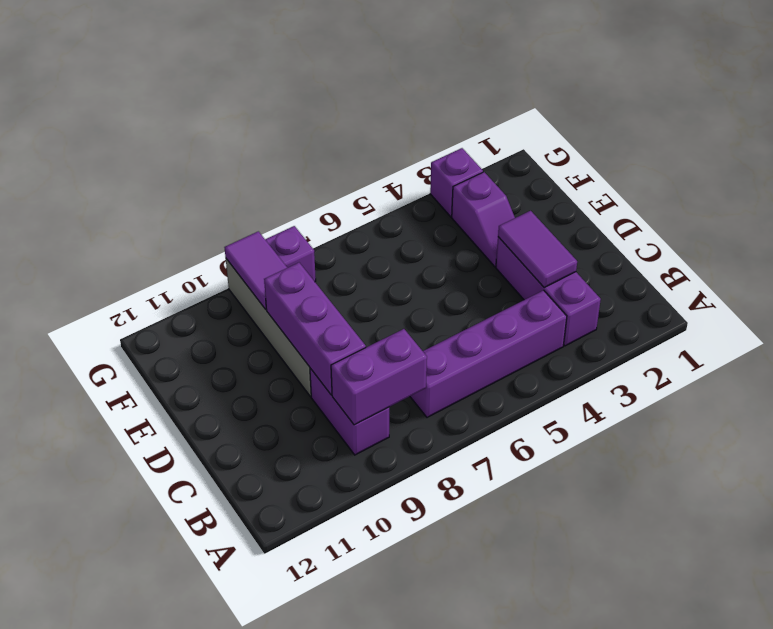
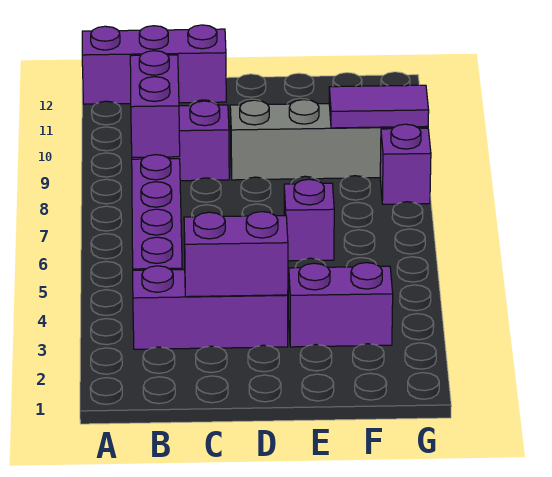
purple tile C3:D3 level 2 -> purple brick C3:D3 level 2
purple brick C9:E9 level 2 -> purple brick A12:C12 level 1
purple slope E3:F3 level 1 top F -> purple brick E3:F3 level 1
purple brick G3 level 1 -> purple brick E6 level 1

